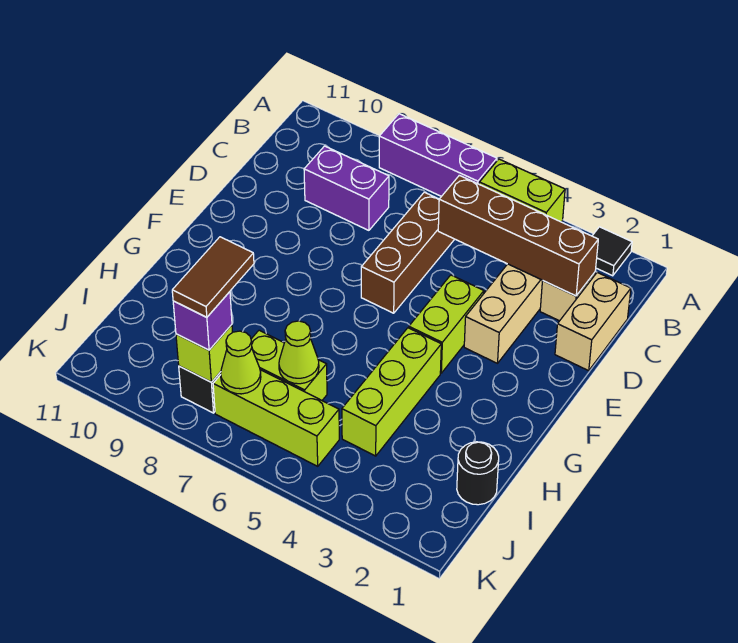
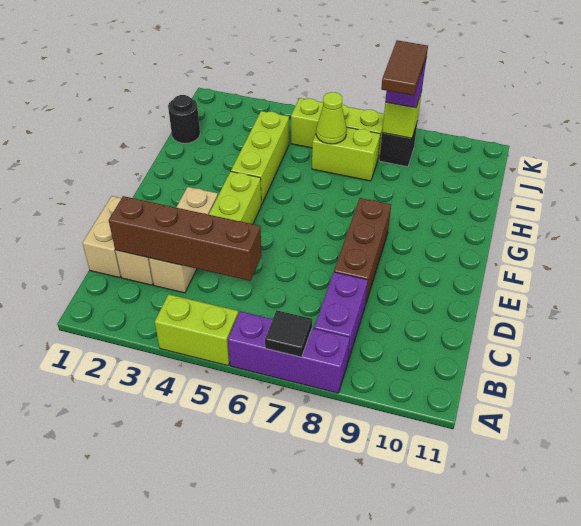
black tile A2 level 1 -> black tile A7 level 2
brown brick C6:E6 level 1 -> brown brick D8:F8 level 1
purple brick C8:C9 level 1 -> purple brick B8:C8 level 1
lime cone J7 level 2 -> none

